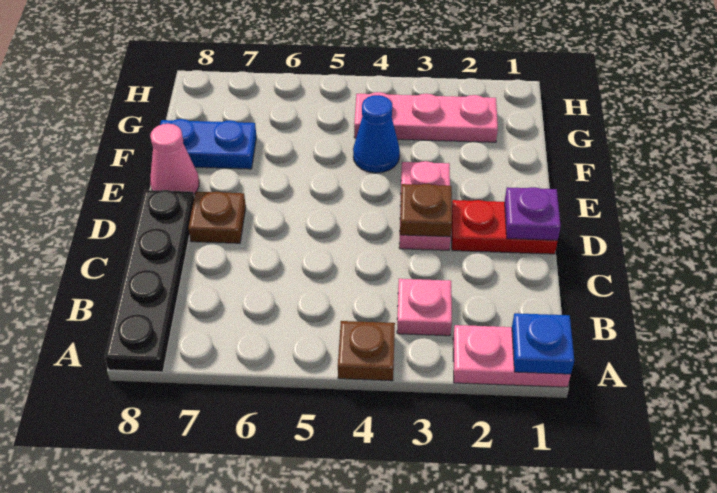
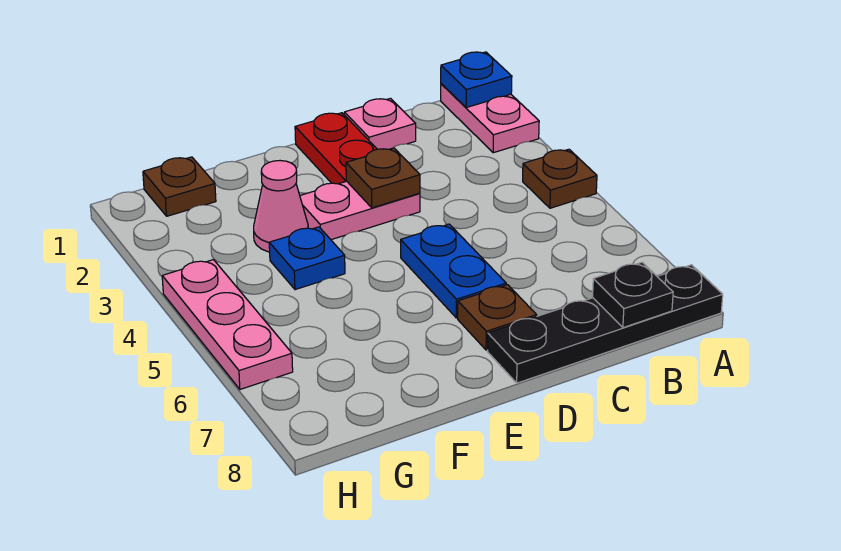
pink plate B3 level 1 -> pink plate C1 level 1
none -> black plate B8 level 2
purple plate D1 level 2 -> none
pink cone E8 level 1 -> pink cone F3 level 1
blue cone F4 level 1 -> blue plate F4 level 1
blue plate F7:F8 level 1 -> blue plate D5:D6 level 1
none -> brown plate G1 level 1
pink plate G2:G4 level 1 -> pink plate H4:H6 level 1

